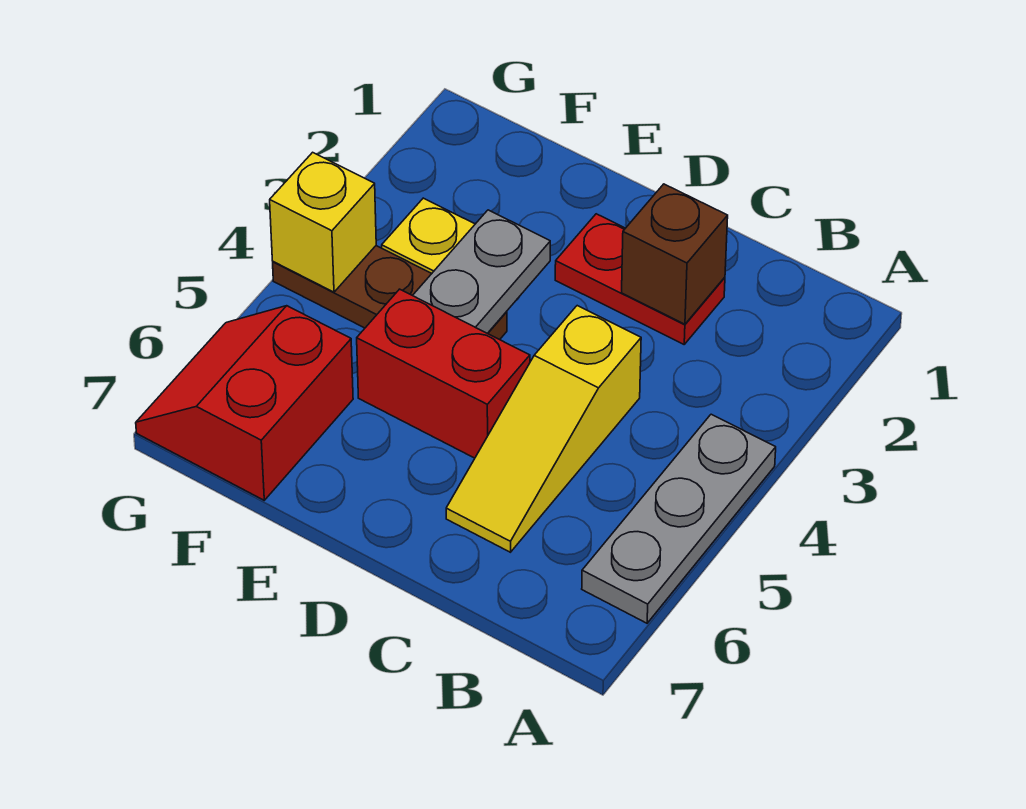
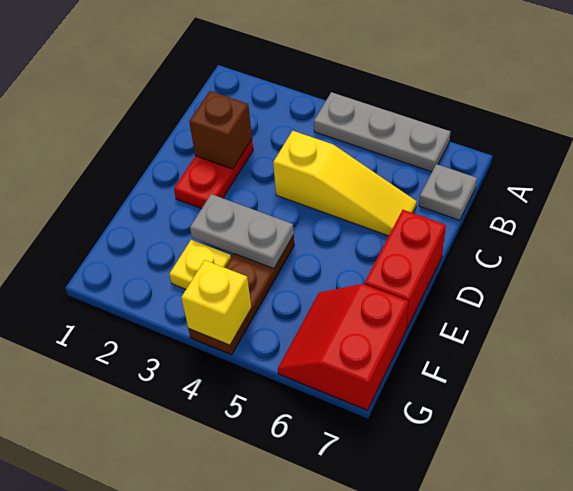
none -> grey plate B7 level 1
red brick D5:E5 level 1 -> red brick D7:E7 level 1
red slope F6:G7 level 1 top F -> red slope F6:G7 level 1 top 7

